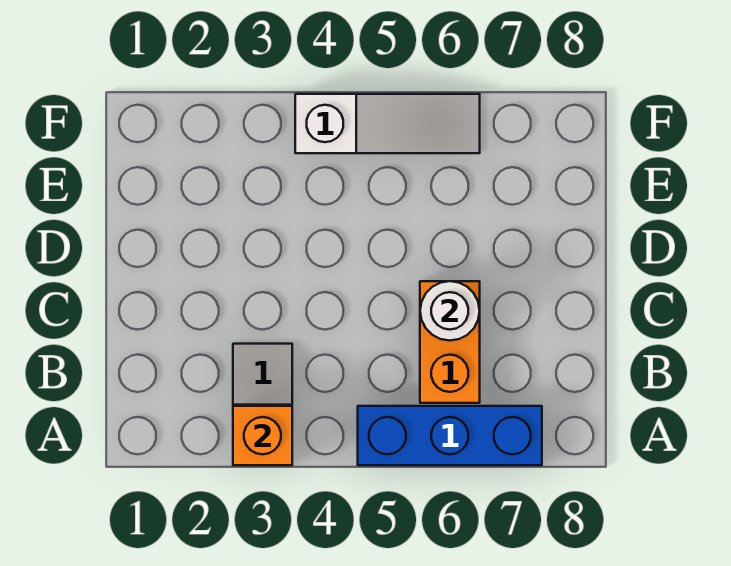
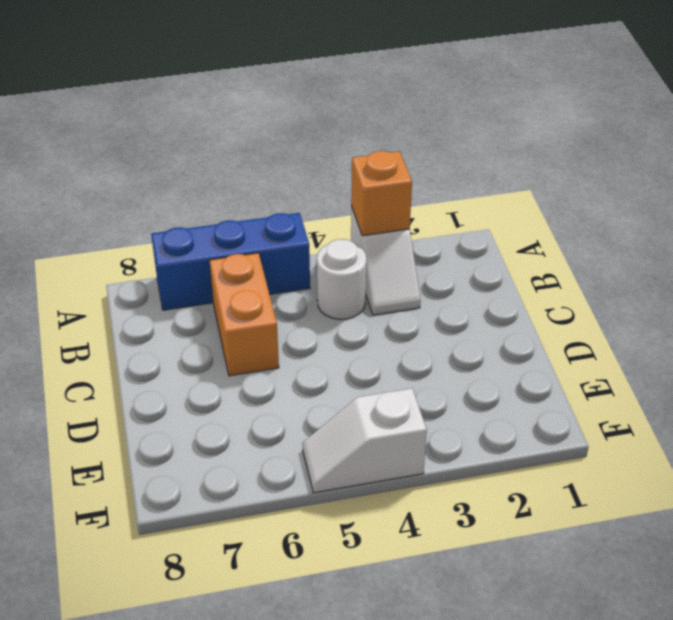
white round brick C6 level 2 -> white round brick B4 level 1
white slope F4:F6 level 1 top 4 -> white slope F4:F5 level 1 top 4

